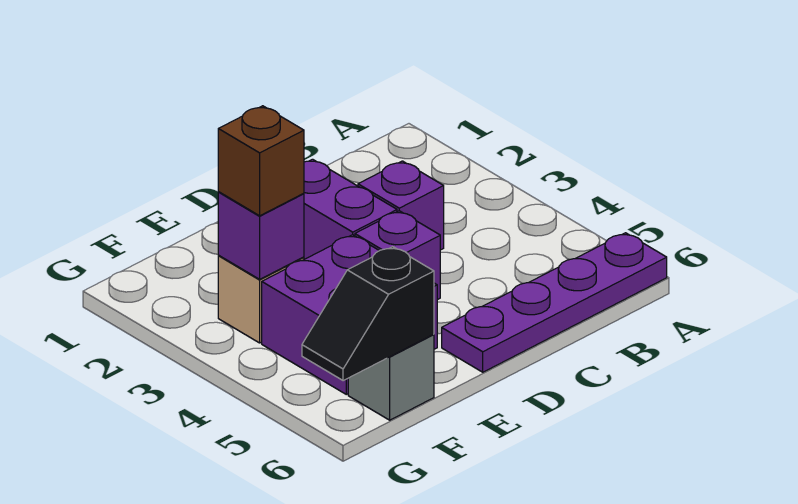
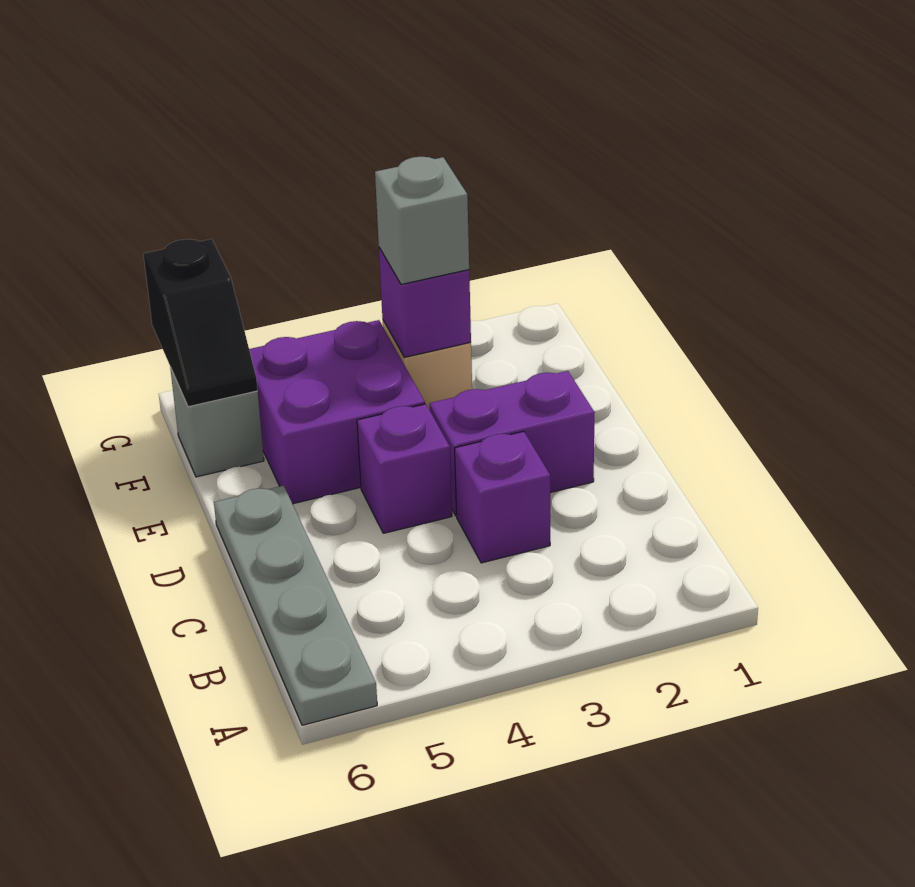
purple plate A6:D6 level 1 -> grey plate A6:D6 level 1
brown brick F3 level 3 -> grey brick F3 level 3
black slope F6:G6 level 2 top F -> black slope F6:G6 level 2 top G

